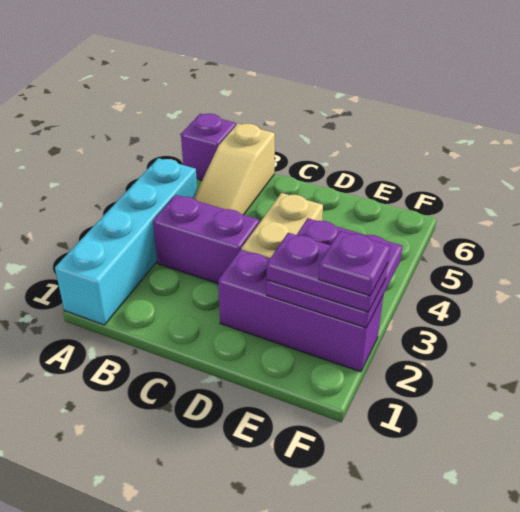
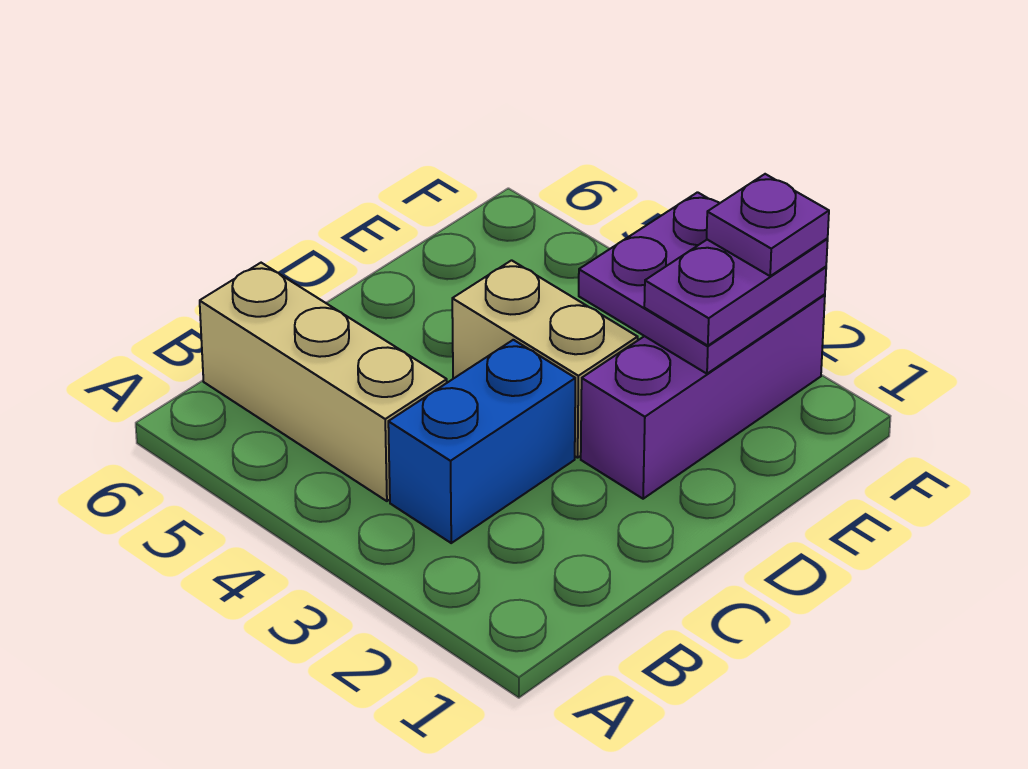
cyan brick A1:A4 level 1 -> none
purple brick A6 level 1 -> none
purple brick B3:C3 level 1 -> blue brick B3:C3 level 1
tan slope B4:B6 level 1 top 6 -> tan brick B4:B6 level 1

